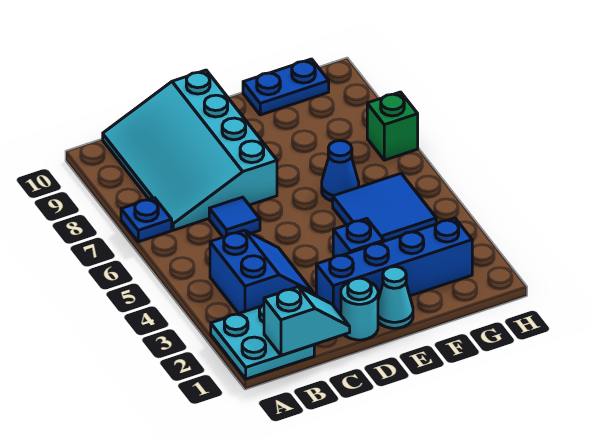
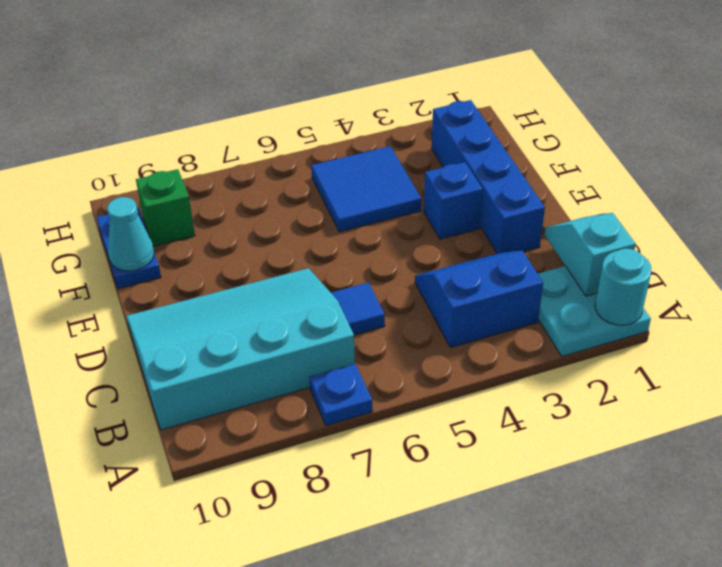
cyan slope B7:D10 level 1 top D -> cyan slope B7:D10 level 1 top B
cyan round brick D1 level 1 -> cyan round brick A1 level 2
cyan cone E1 level 1 -> cyan cone F10 level 2
blue cone F6 level 1 -> none
green brick H7 level 1 -> green brick G9 level 1

